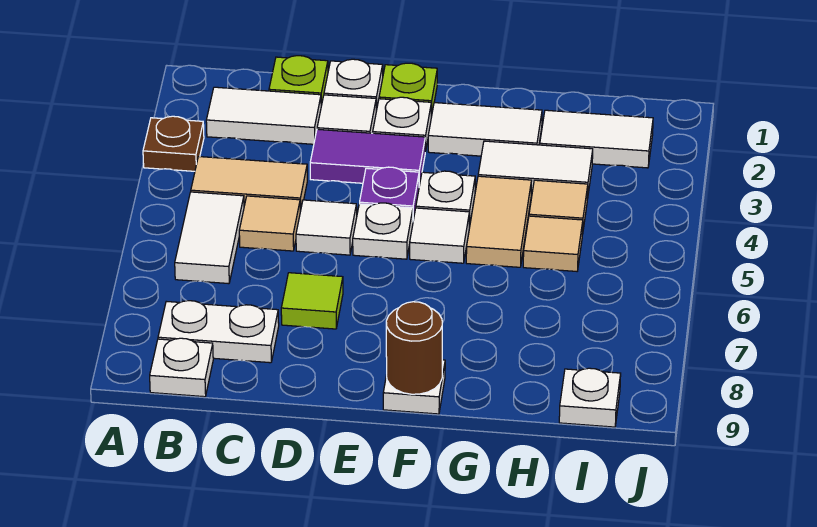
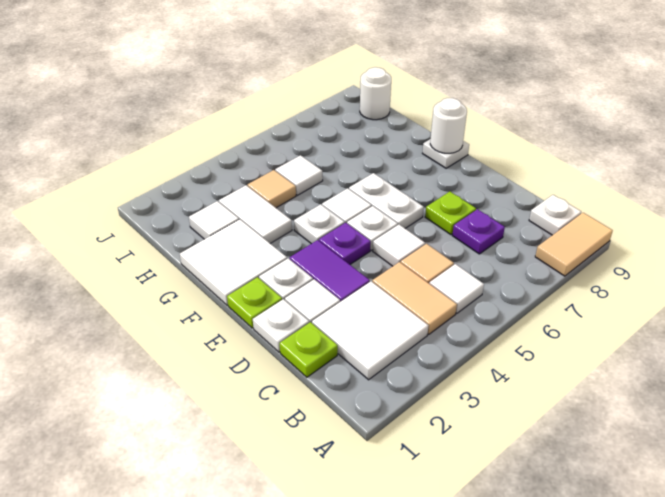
brown plate A3 level 1 -> none
white tile B2:C2 level 1 -> white tile B2:C3 level 1
white tile B5:B6 level 1 -> white tile B5 level 1
white plate B8:C8 level 1 -> white plate E6:F6 level 1
none -> purple plate C7 level 1
lime tile D7 level 1 -> lime plate D7 level 1
white tile F2:G2 level 1 -> white tile F1:G2 level 1
brown round brick F9 level 2 -> white round brick F9 level 2
tan tile G4:G5 level 1 -> tan tile A8:A9 level 1
white tile H2:I2 level 1 -> white tile H2 level 1
tan tile H5 level 1 -> white tile H5 level 1
white plate I9 level 1 -> white round brick I9 level 1

